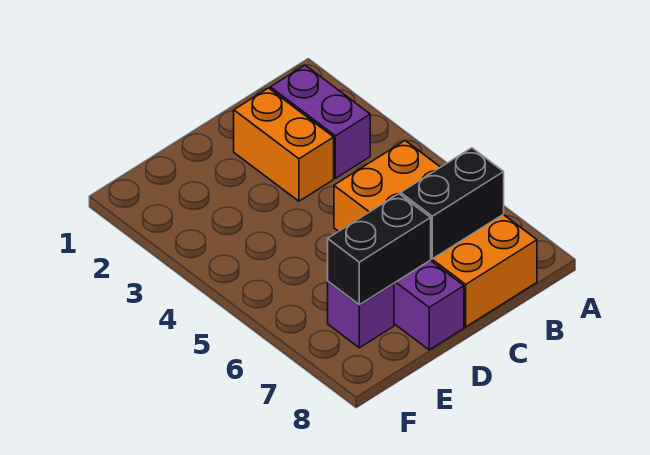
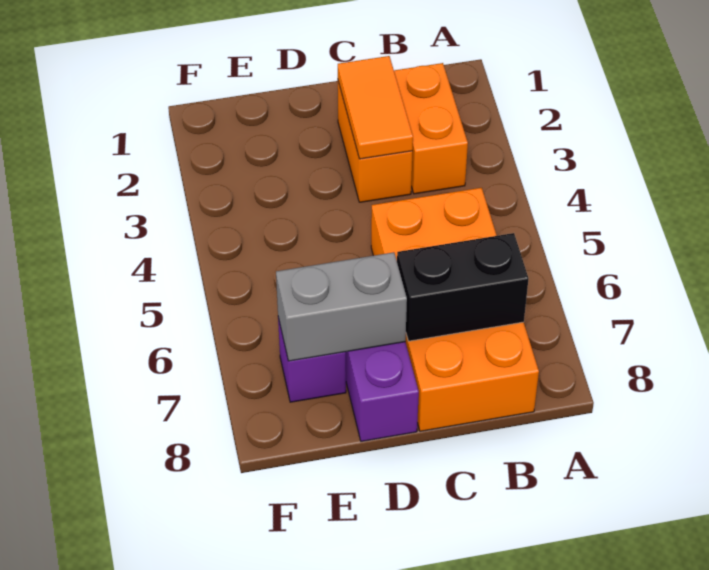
purple brick B2:B3 level 1 -> orange brick B2:B3 level 1
none -> orange tile C2:C3 level 2
black brick D7:E7 level 2 -> grey brick D7:E7 level 2

